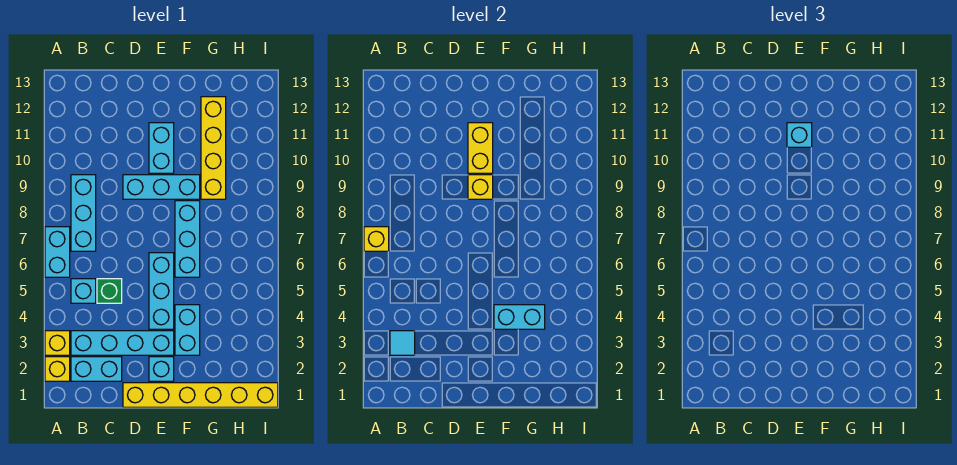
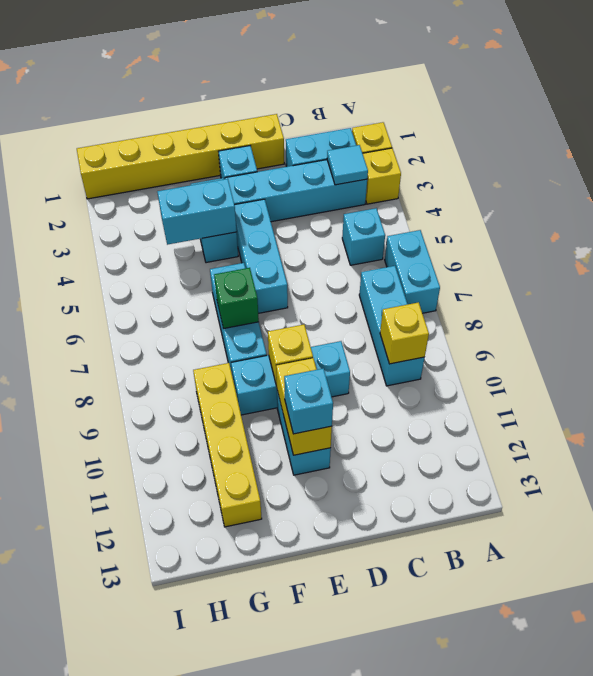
yellow brick A7 level 2 -> yellow brick B9 level 2
green brick C5 level 1 -> green brick F7 level 2

